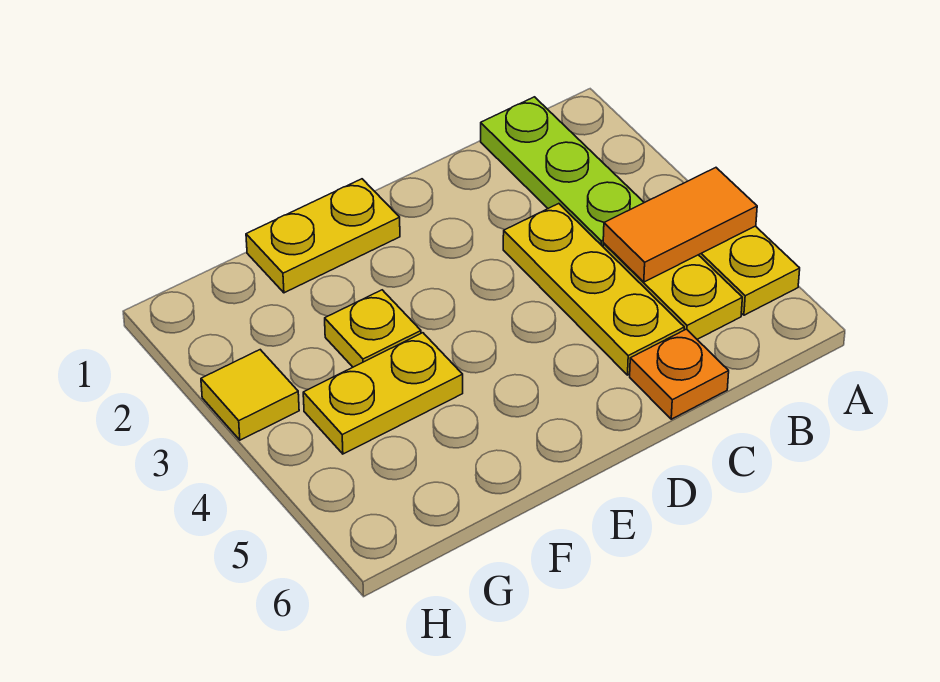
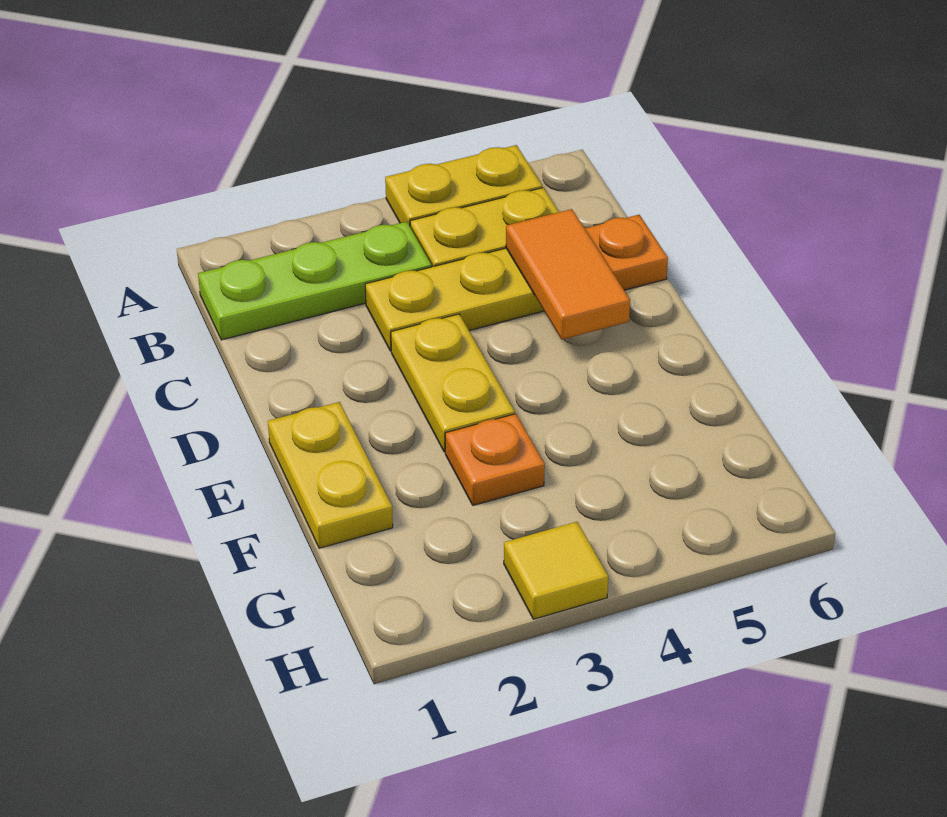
orange tile A4:B4 level 2 -> orange tile C5:D5 level 2
yellow plate F3 level 1 -> orange plate F3 level 1
yellow plate F4:G4 level 1 -> yellow plate D3:E3 level 1

